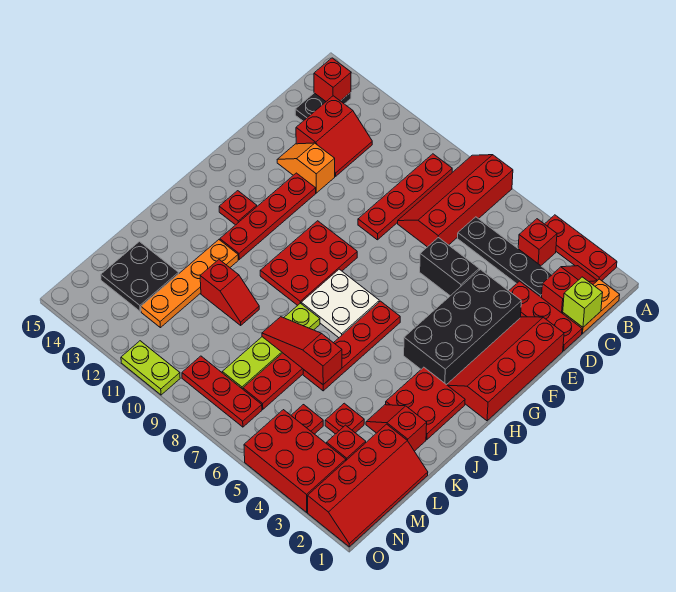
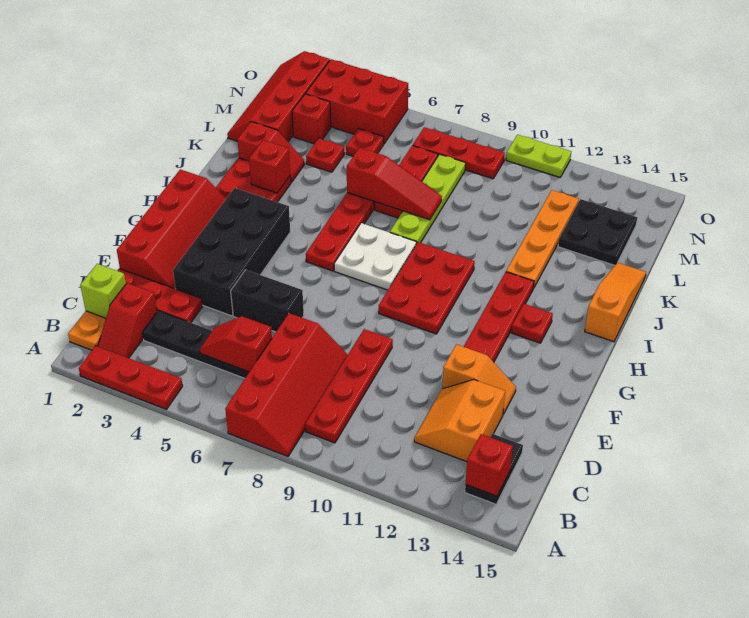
red brick B4 level 1 -> red brick J3 level 2
red slope C12:D13 level 1 top 13 -> orange slope C12:D13 level 1 top 13
none -> orange slope I15:K15 level 1 top I
red slope K10:K11 level 1 top 11 -> red slope C5:C6 level 2 top 6

